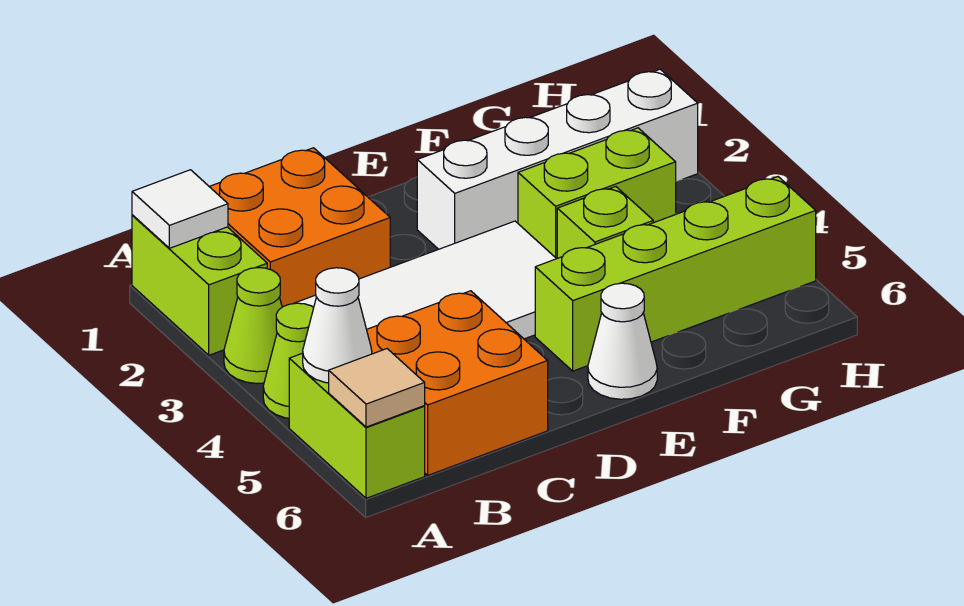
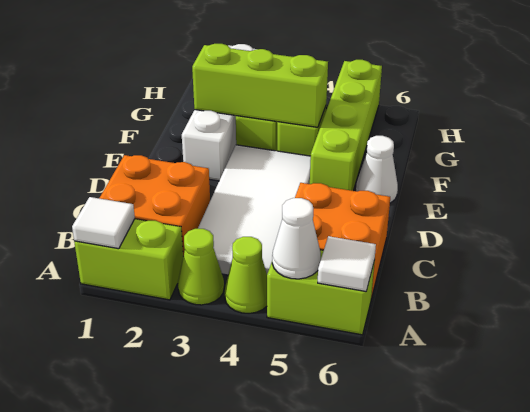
tan tile A6 level 2 -> white tile A6 level 2
none -> lime brick F2:F4 level 2

